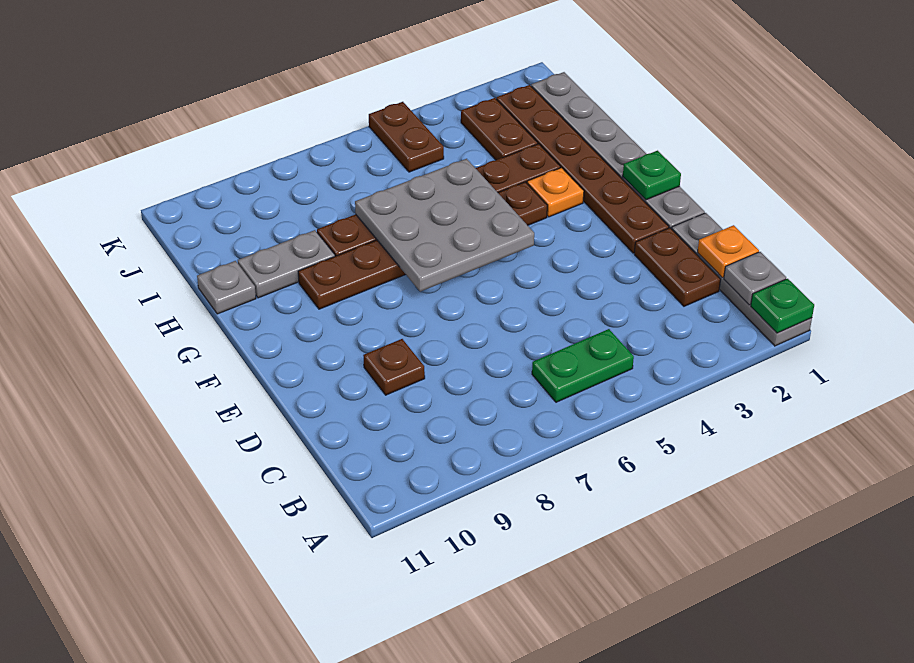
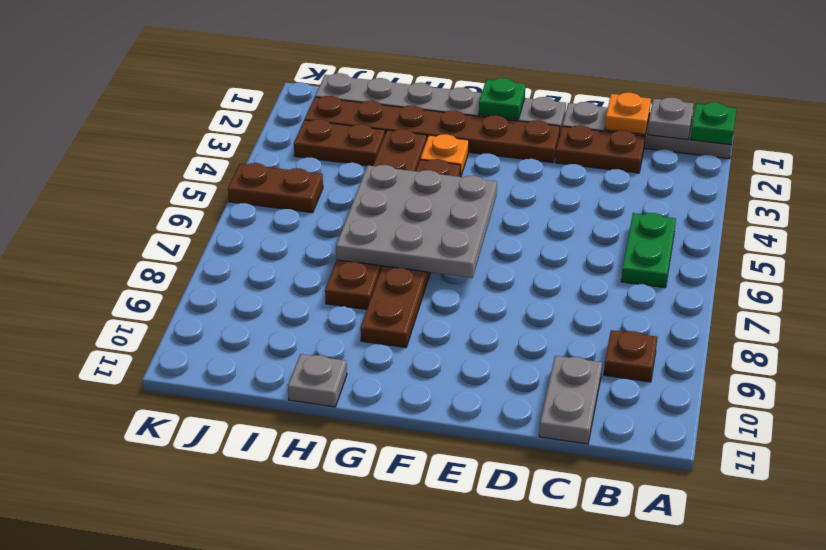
brown plate D9 level 1 -> brown plate B9 level 1
grey plate H9:H10 level 1 -> grey plate C10:C11 level 1

